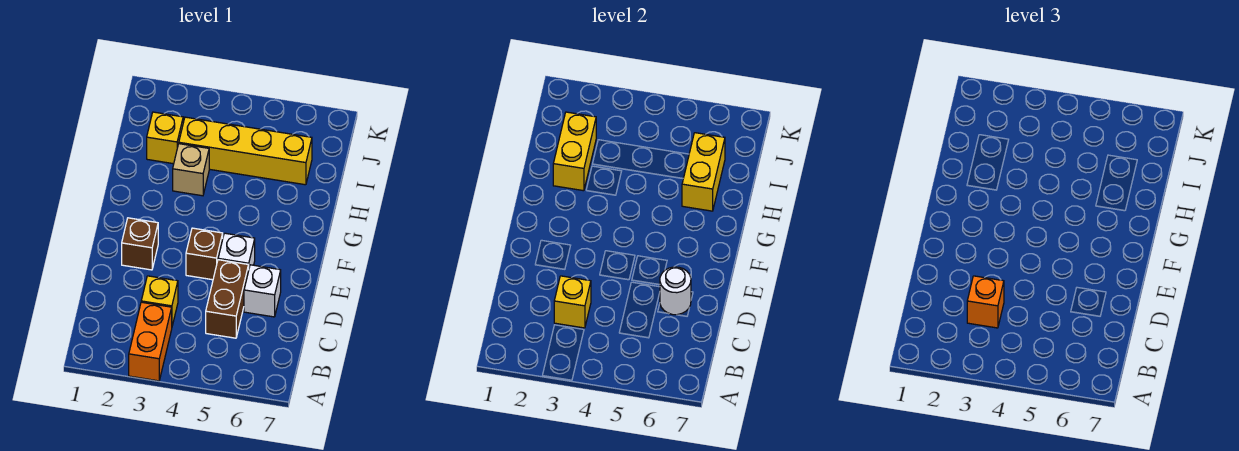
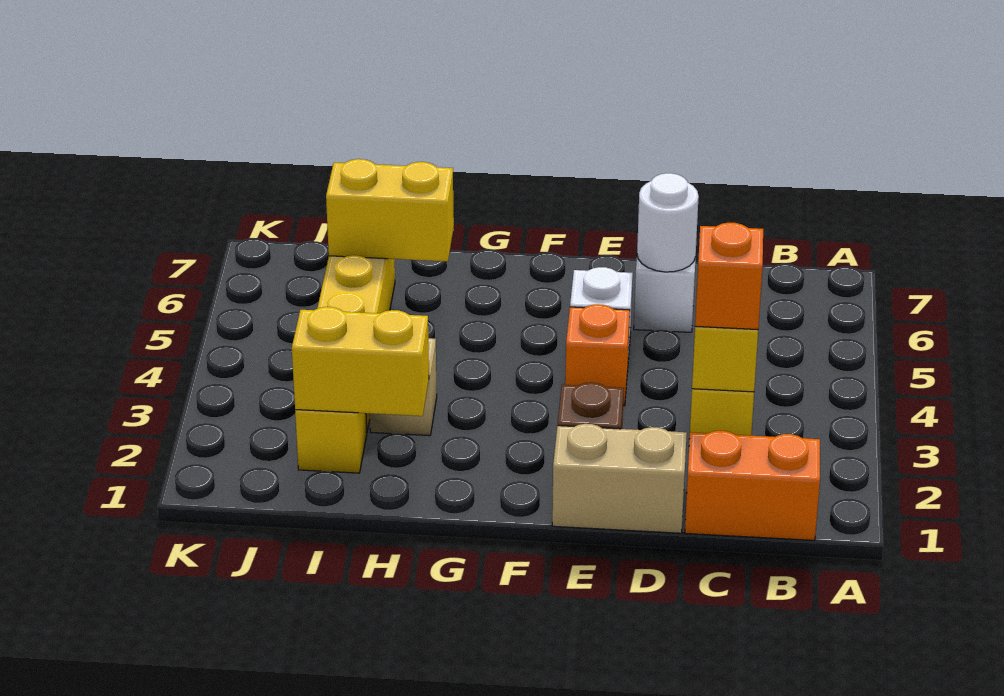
orange brick A3:B3 level 1 -> orange brick B1:C1 level 1
brown brick C5:D5 level 1 -> none
none -> tan brick D1:E1 level 1
brown brick E4 level 1 -> orange brick E4 level 1

